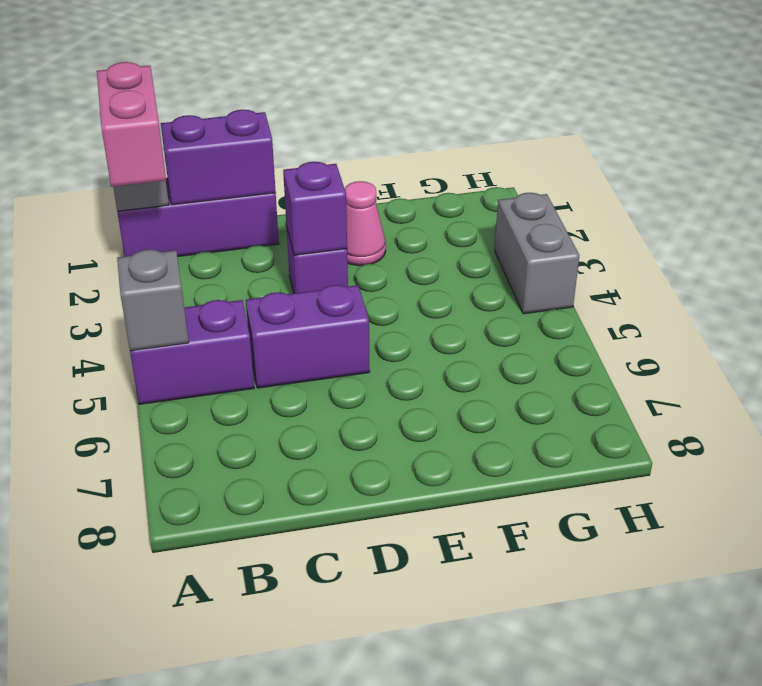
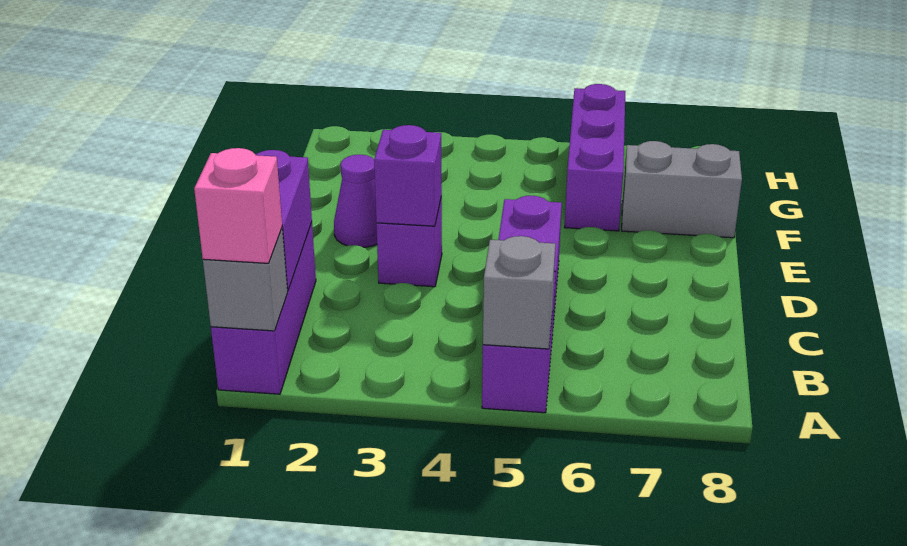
pink brick A1:A2 level 3 -> pink brick A1 level 3
pink cone E2 level 1 -> purple cone E2 level 1
none -> purple brick F6:H6 level 1
grey brick H3:H4 level 1 -> grey brick F7:F8 level 1

